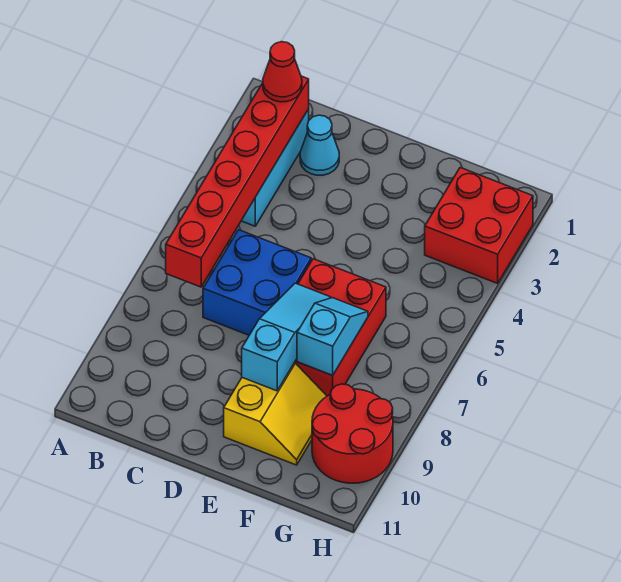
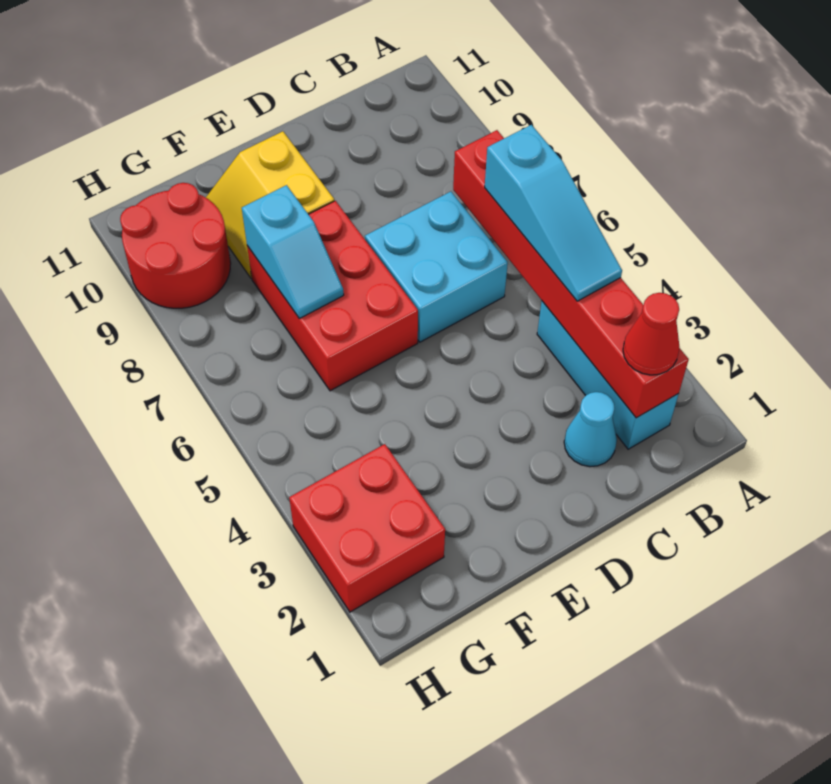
blue brick C6:D7 level 1 -> cyan brick C6:D7 level 1
cyan slope E7:E9 level 2 top 9 -> cyan slope B4:B6 level 3 top 6

